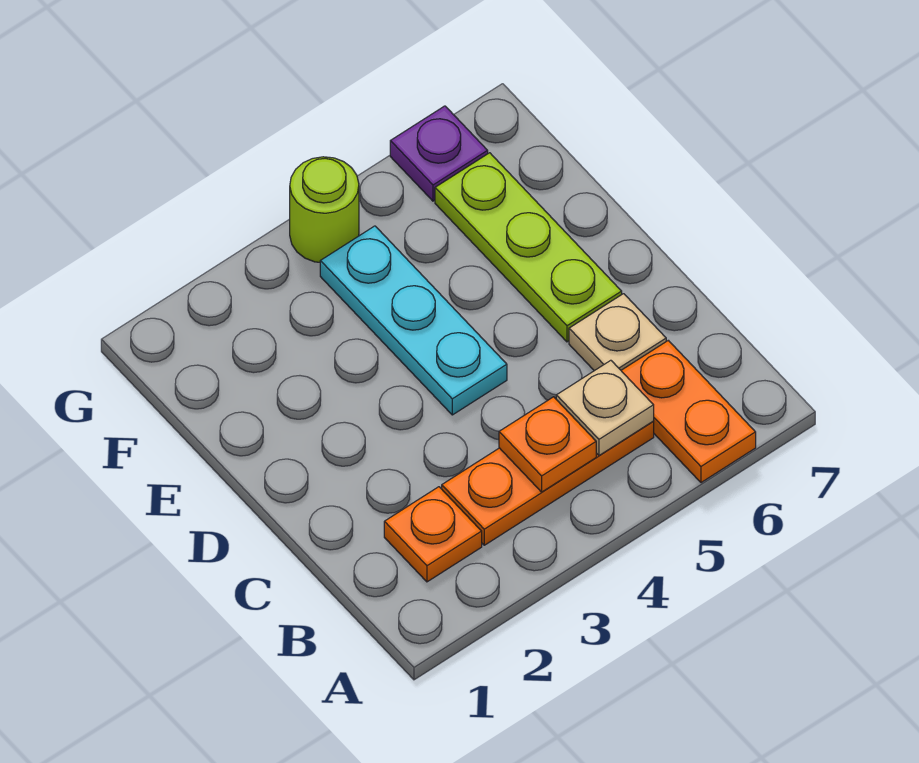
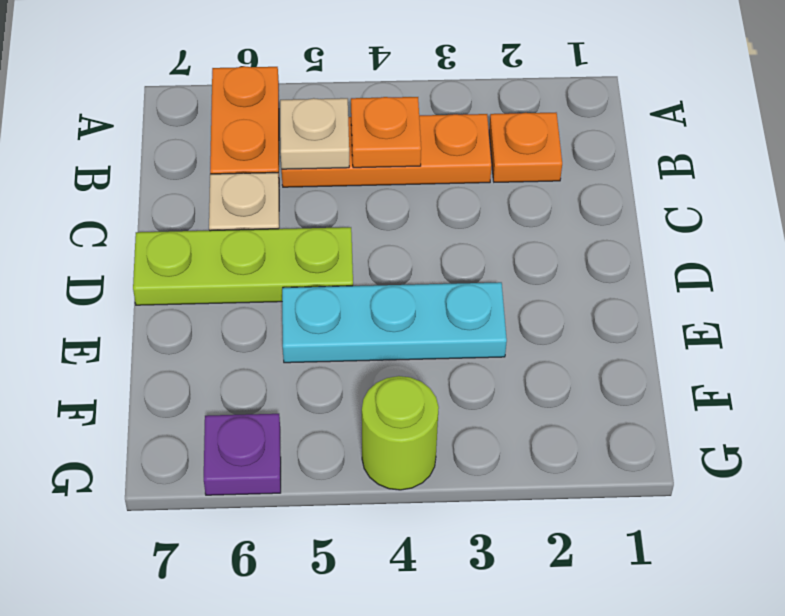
cyan plate D4:F4 level 1 -> cyan plate E3:E5 level 1
lime plate D6:F6 level 1 -> lime plate D5:D7 level 1

